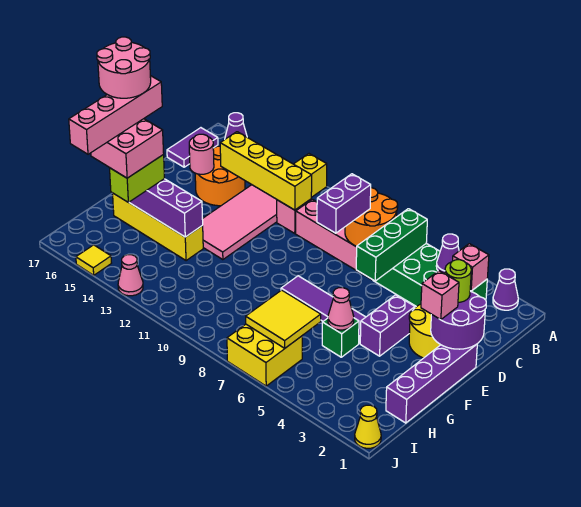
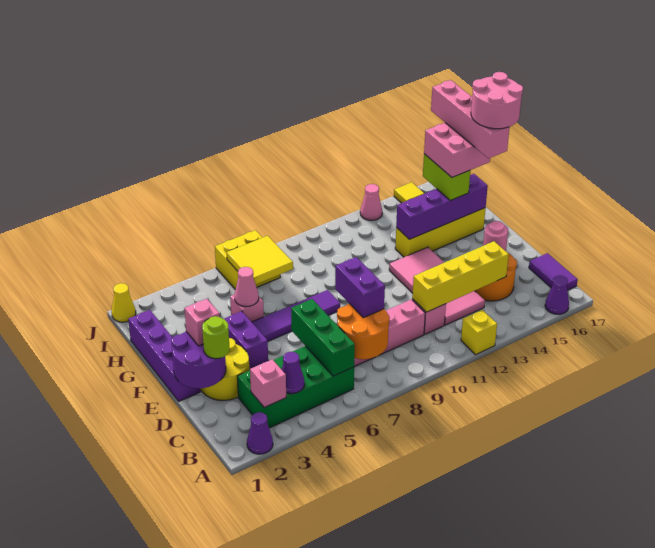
green brick G5 level 1 -> pink brick G5 level 1

